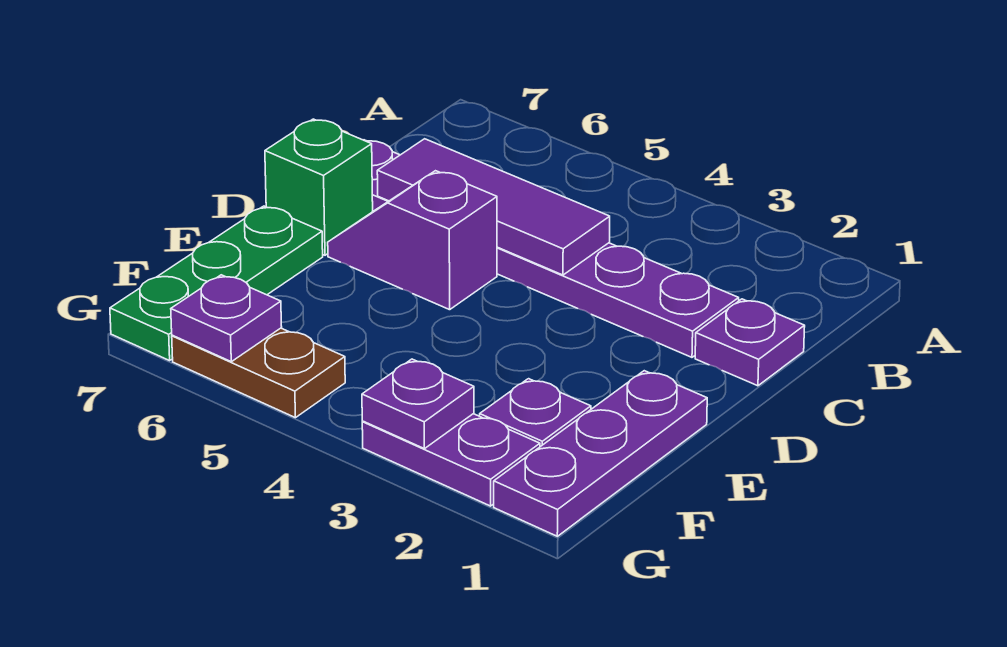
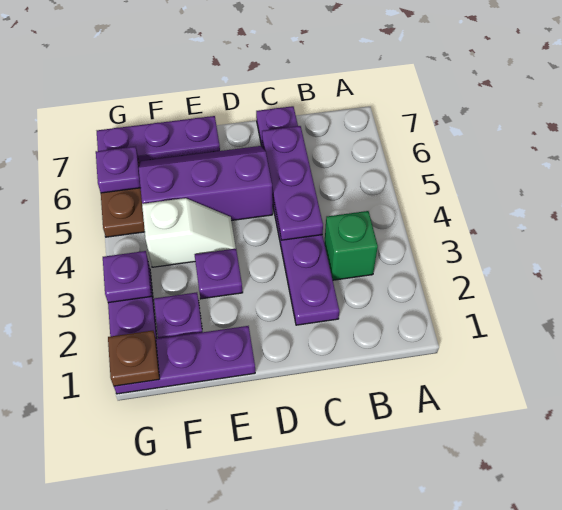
purple plate C1 level 1 -> purple plate E3 level 1
purple tile C4:C6 level 2 -> purple plate C4:C6 level 2
purple slope D5:D6 level 1 top 5 -> purple slope D5:F6 level 1 top 5
green brick D7 level 1 -> green brick B3 level 1
none -> white slope E4:F4 level 1 top F
green plate E7:G7 level 1 -> purple plate E7:G7 level 1
none -> brown plate G1 level 2

